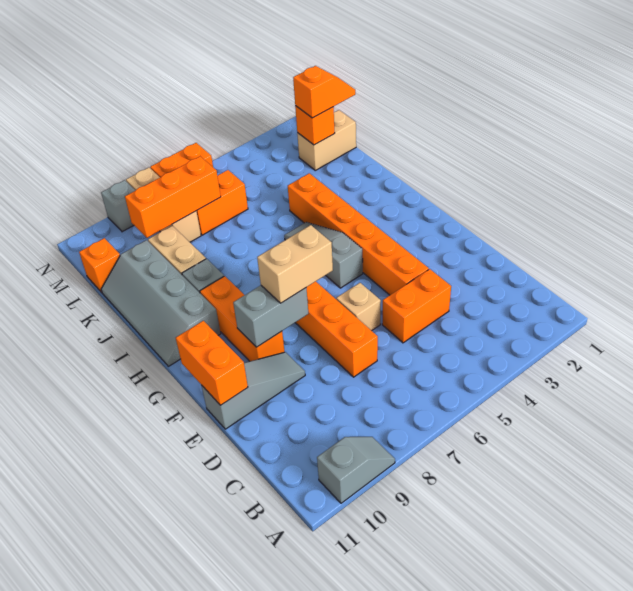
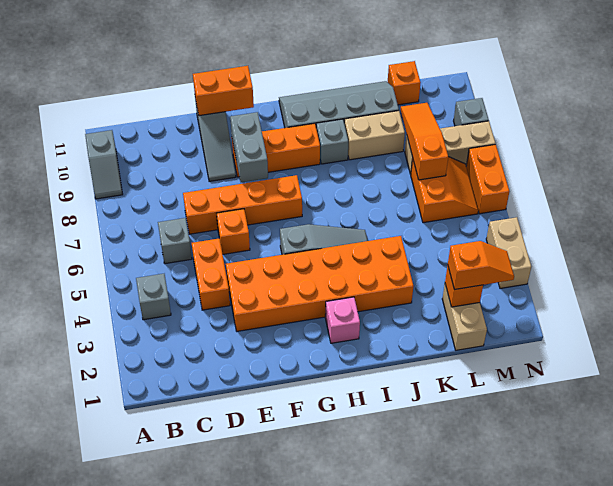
none -> grey brick B4 level 1
none -> grey brick C6 level 1
orange brick E4:J4 level 1 -> orange brick E3:J4 level 1
tan brick E6 level 1 -> orange brick E6 level 1
tan brick F7:F8 level 3 -> tan brick N3:N4 level 1
none -> pink brick H2 level 1
orange slope L1:L2 level 3 top 2 -> orange slope L2:M2 level 3 top L
orange brick L7:L9 level 2 -> orange slope L7:L9 level 2 top 7

